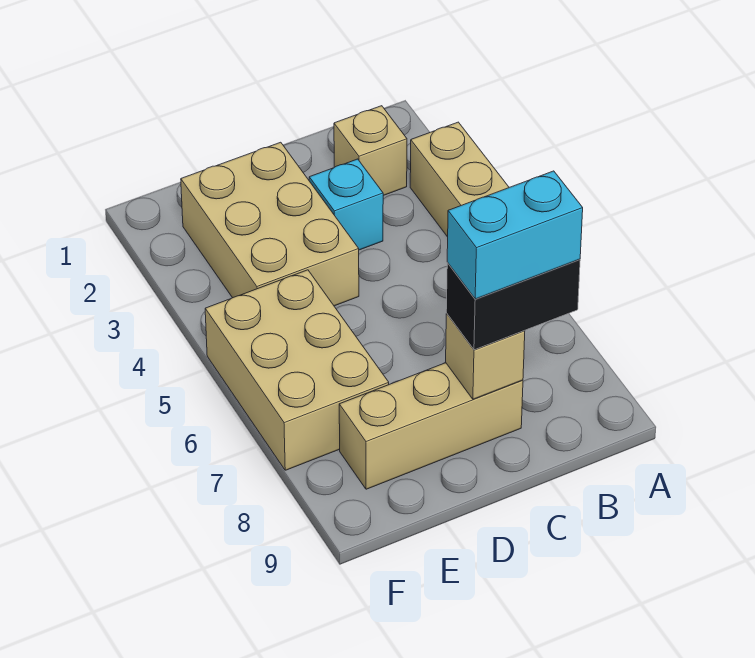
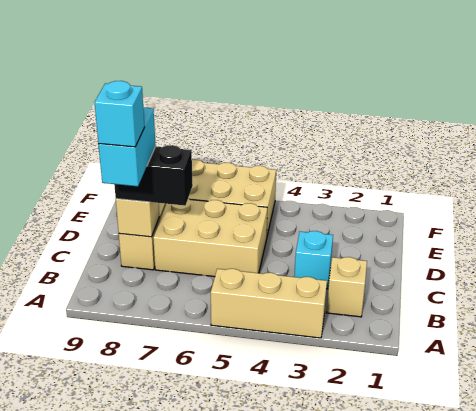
black brick B8:C8 level 3 -> black brick C7:C8 level 3
none -> cyan brick B8 level 5
tan brick D2:E4 level 1 -> tan brick C5:D7 level 1

